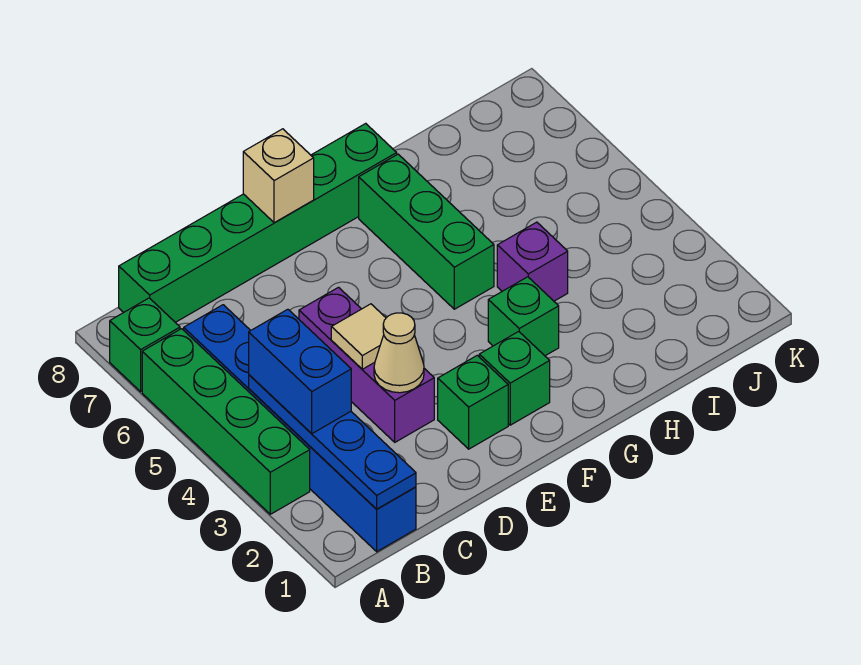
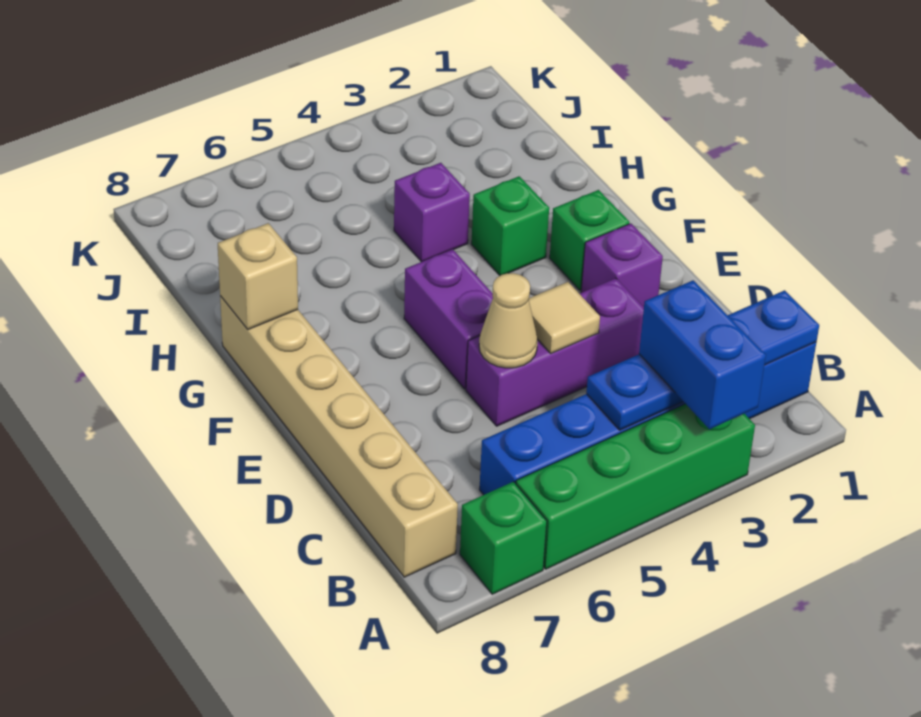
blue brick B3:B4 level 3 -> blue brick A3:B3 level 3
green brick B8:G8 level 1 -> tan brick B8:G8 level 1
tan cone D3 level 2 -> tan cone D5 level 2
green brick E2 level 1 -> purple brick E2 level 1
none -> purple brick E5:F5 level 1
tan brick E8 level 2 -> tan brick G8 level 2
green brick G5:G7 level 1 -> none

